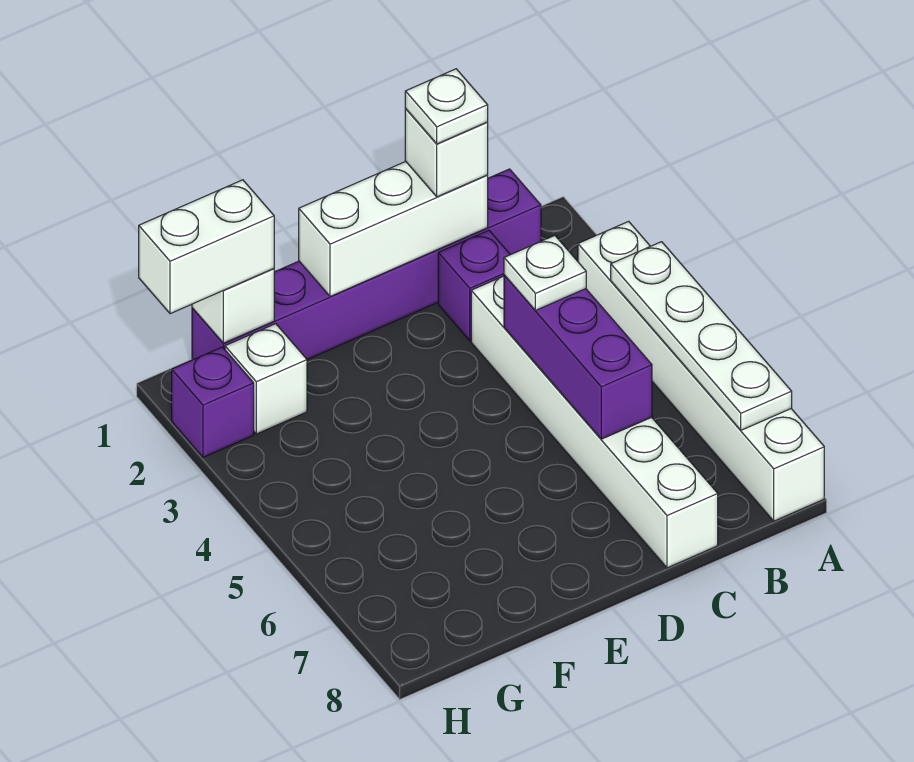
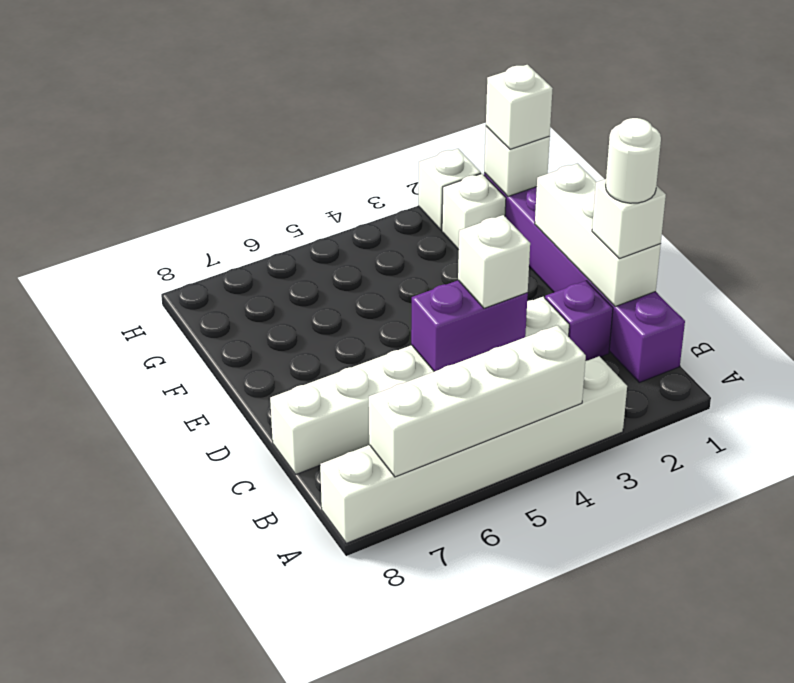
white plate A4:A7 level 2 -> white brick A4:A7 level 2
white plate C1 level 4 -> white round brick C1 level 4
purple brick C4:C6 level 2 -> purple brick C4:C5 level 2
white plate C4 level 3 -> white brick C4 level 3
white brick G1:H1 level 3 -> white brick G1 level 3
purple brick H2 level 1 -> white brick H2 level 1

